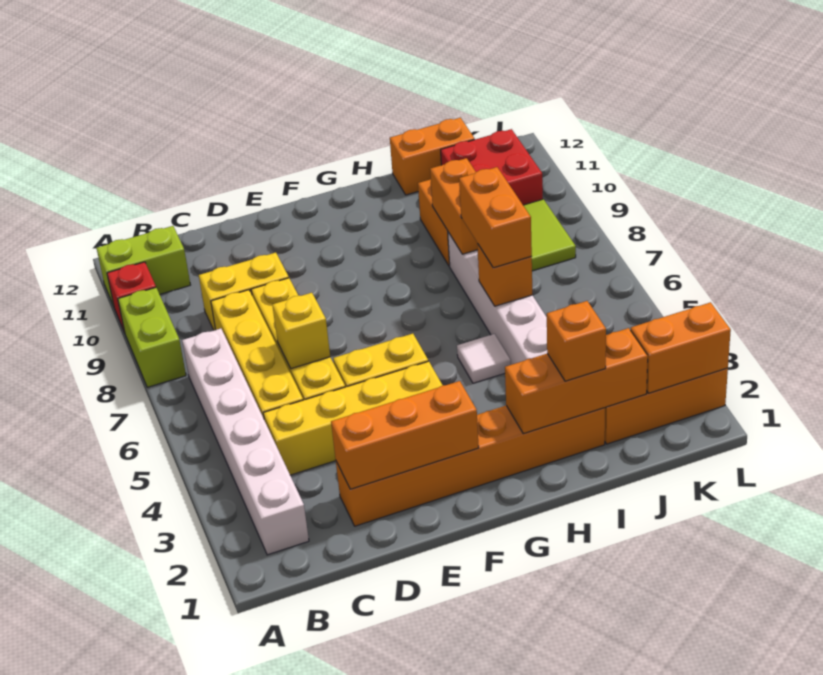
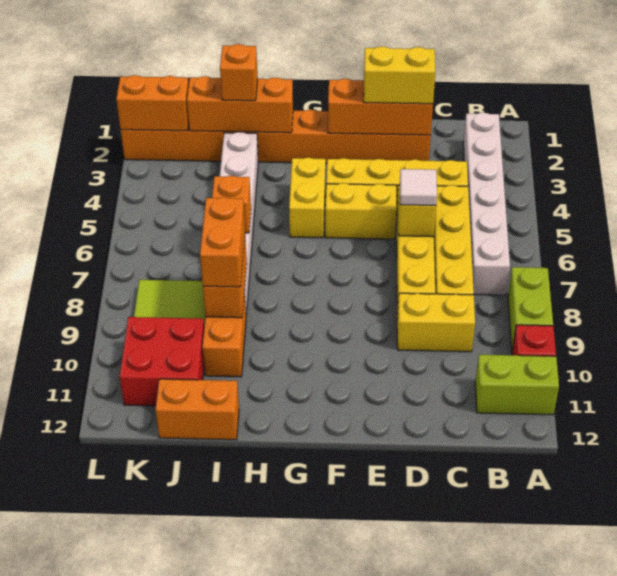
none -> yellow brick D2:E2 level 3
none -> yellow brick G4:G5 level 1
white tile H5 level 1 -> white tile D6 level 3
orange brick I6:I7 level 3 -> orange brick I8:I9 level 3

